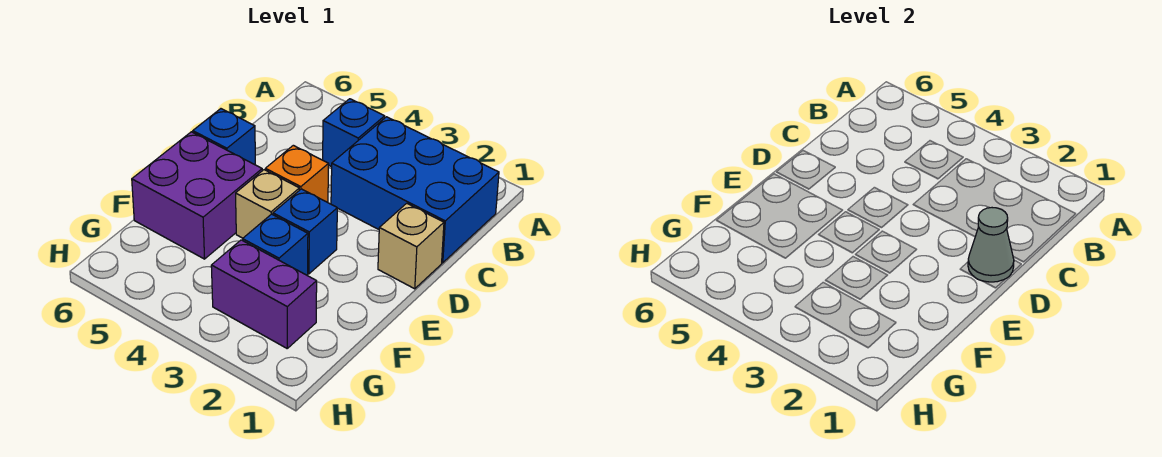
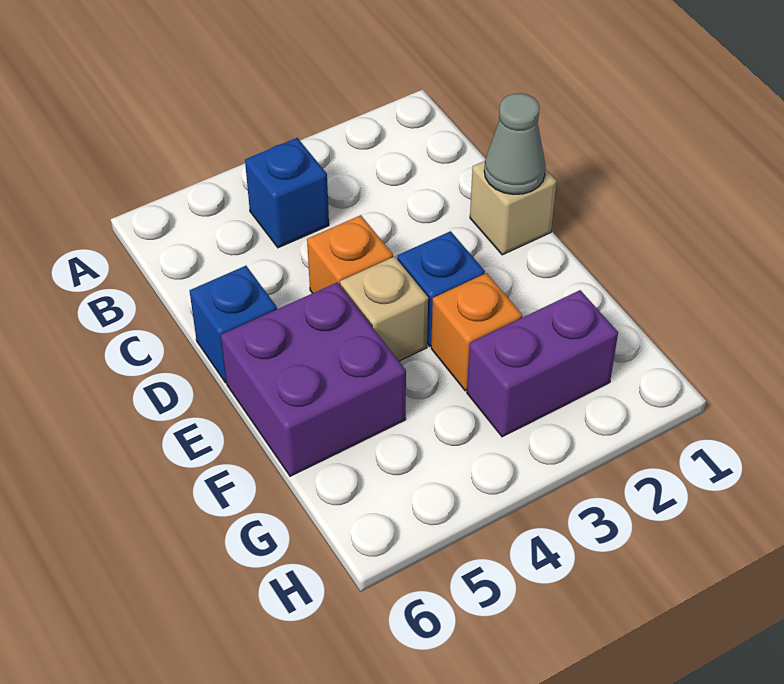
blue brick B1:C3 level 1 -> none
blue brick F3 level 1 -> orange brick F3 level 1

